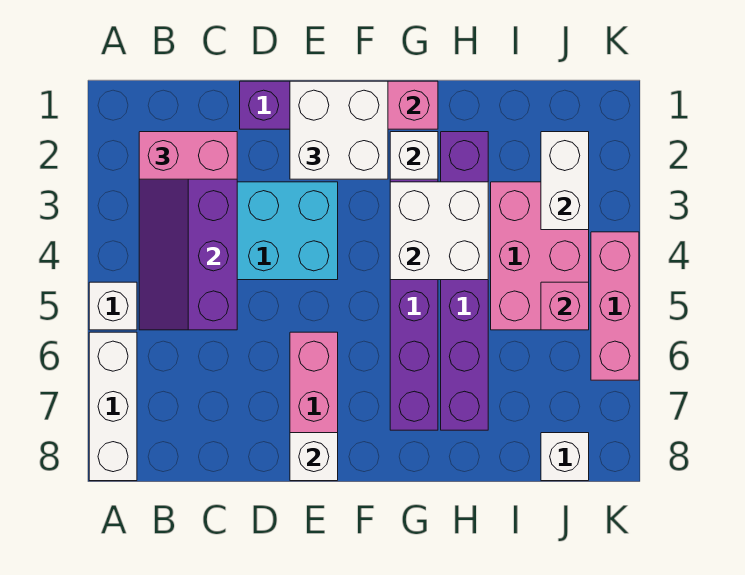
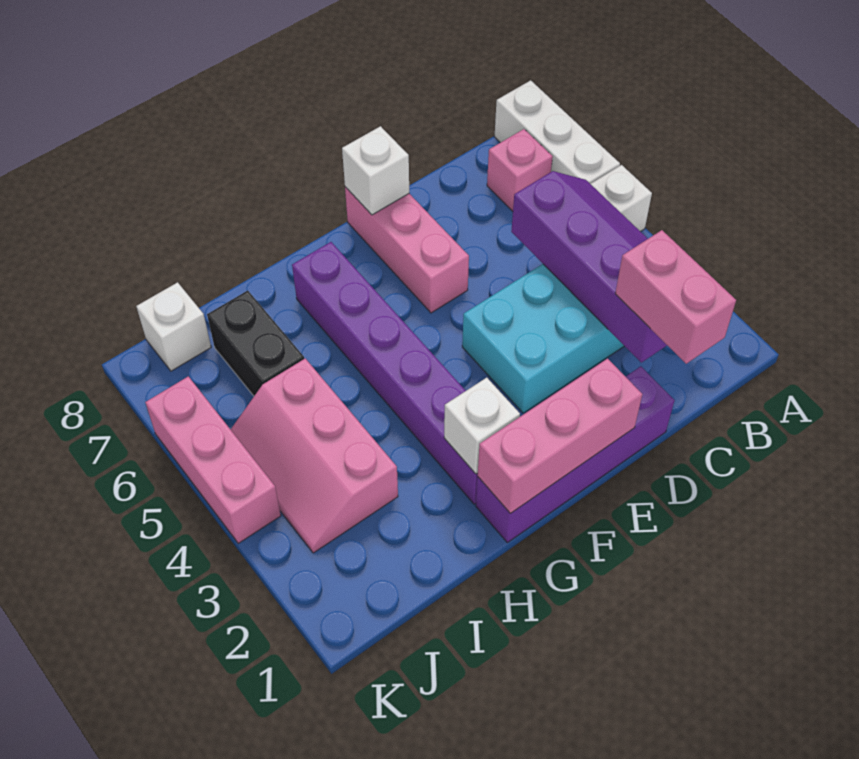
pink brick B2:C2 level 3 -> pink brick C1:C2 level 3
white brick E1:F2 level 3 -> none
white brick G3:H4 level 2 -> none
purple brick H2:H7 level 1 -> none
pink brick I3:J5 level 1 -> pink slope I3:J5 level 1 top I
none -> black brick I6:I7 level 1
white brick J2:J3 level 2 -> none
pink brick J5 level 2 -> pink brick B7 level 1

